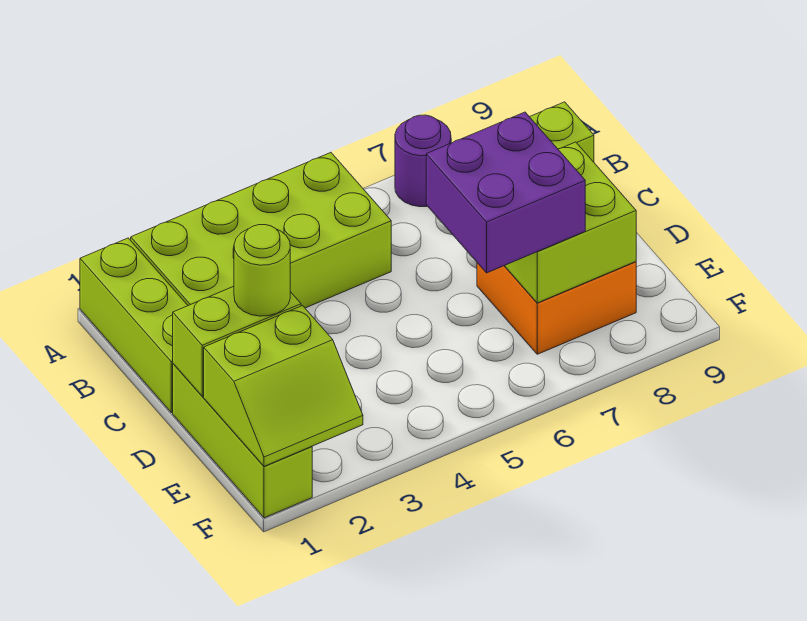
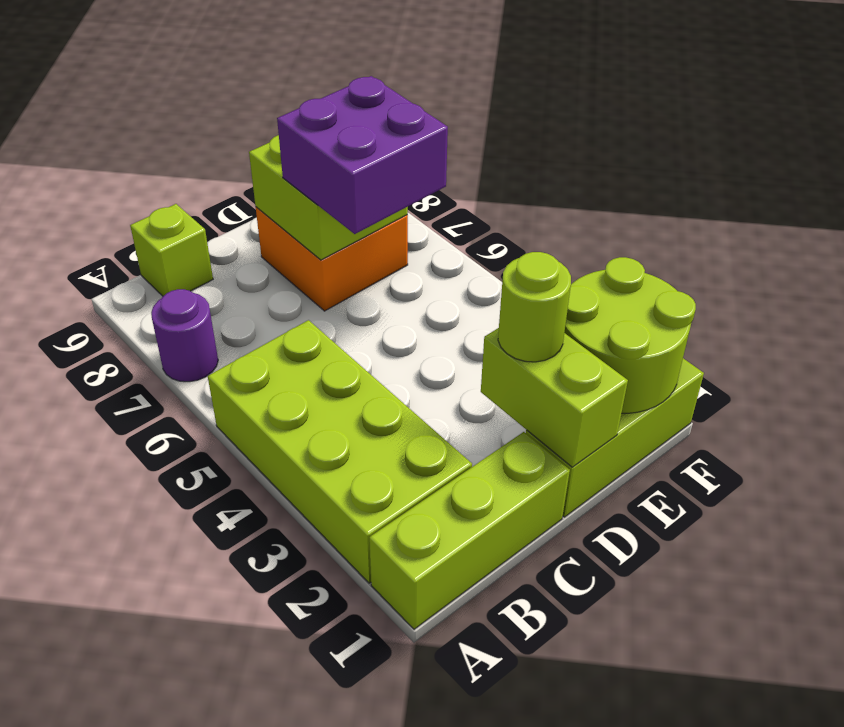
lime slope E1:F2 level 2 top E -> lime round brick E1:F2 level 2

